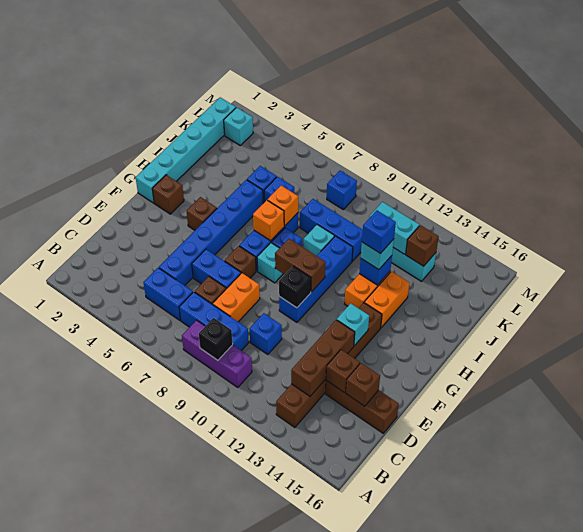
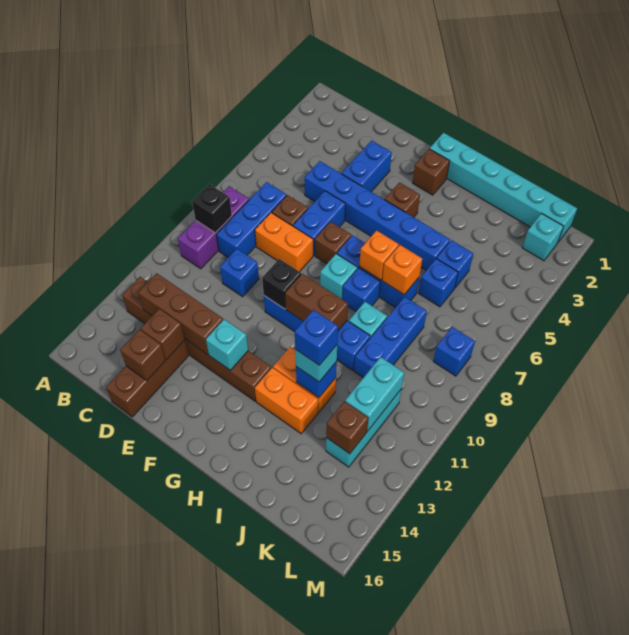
blue brick C5:C6 level 1 -> blue brick E3:E4 level 1
brown brick G9:G10 level 2 -> brown brick G10:H10 level 2

